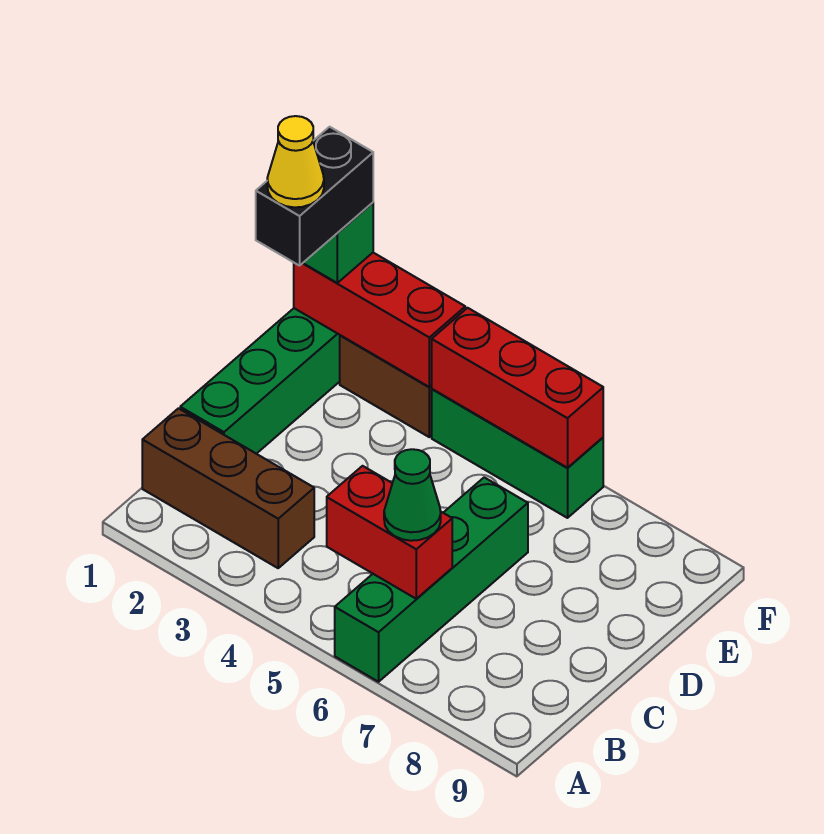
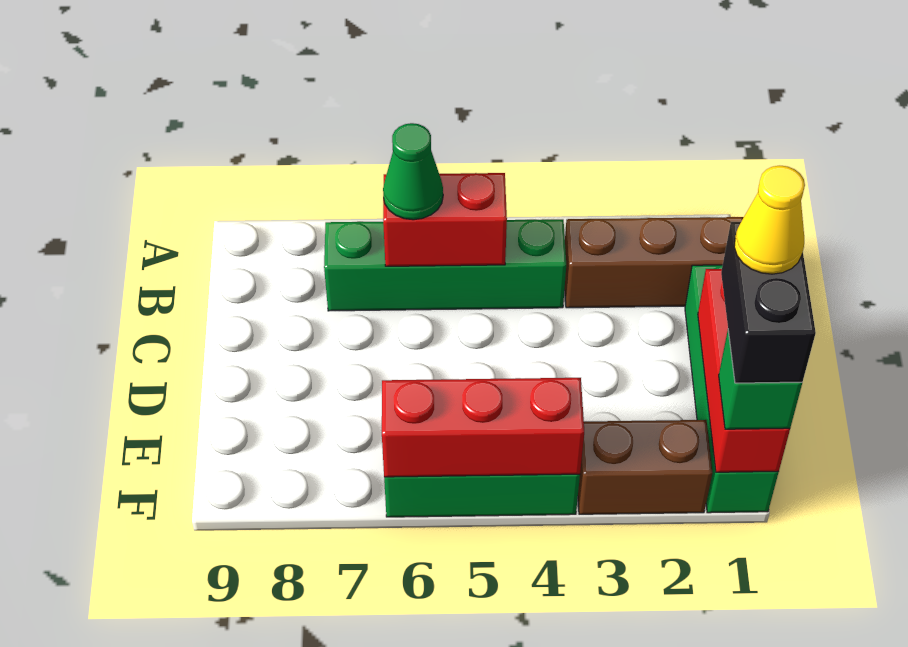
green brick A6:D6 level 1 -> green brick B4:B7 level 1
red brick F1:F3 level 2 -> red brick D1:F1 level 2

